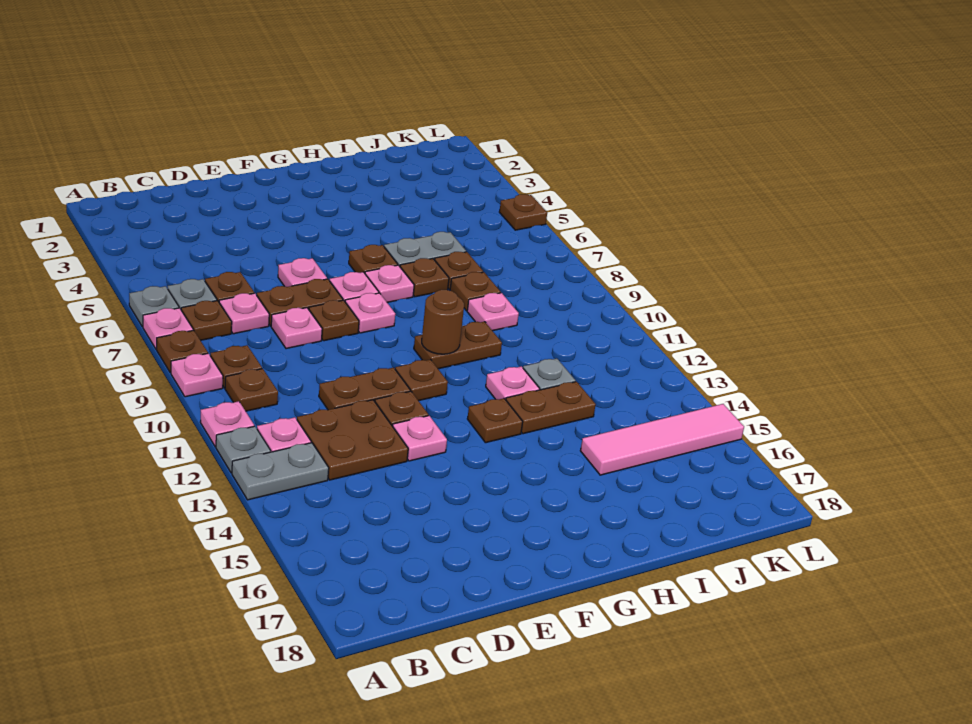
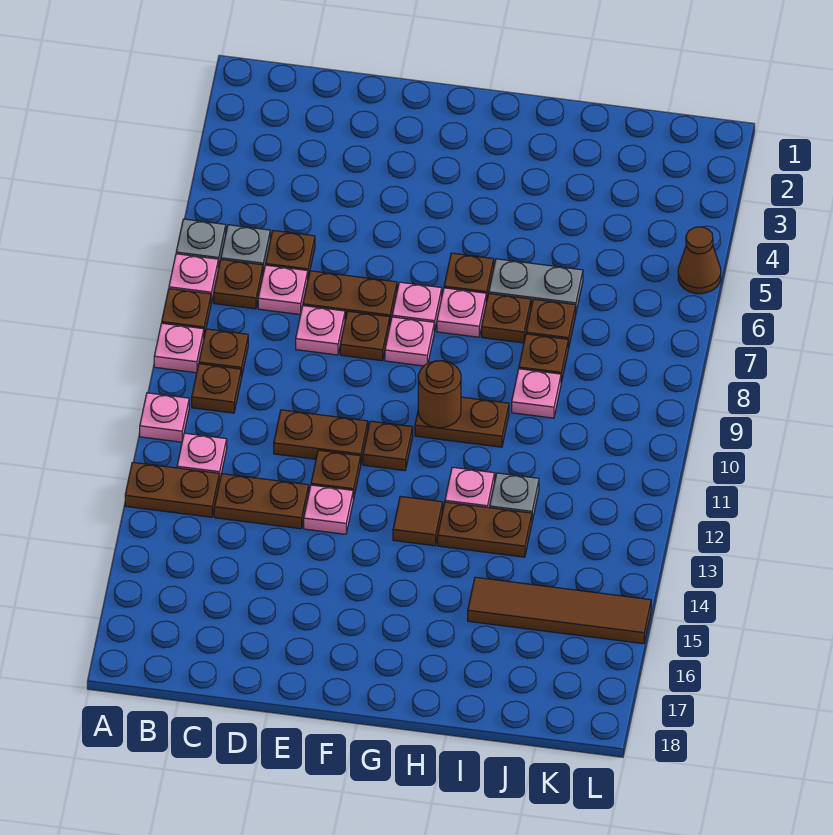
grey plate A12 level 1 -> none
grey plate A13:B13 level 1 -> brown plate A13:B13 level 1
brown plate C12:D13 level 1 -> brown plate C13:D13 level 1
pink plate E6 level 1 -> none
brown plate G13 level 1 -> brown tile G13 level 1
pink tile I15:L15 level 1 -> brown tile I15:L15 level 1
brown plate L5 level 1 -> brown cone L5 level 1

